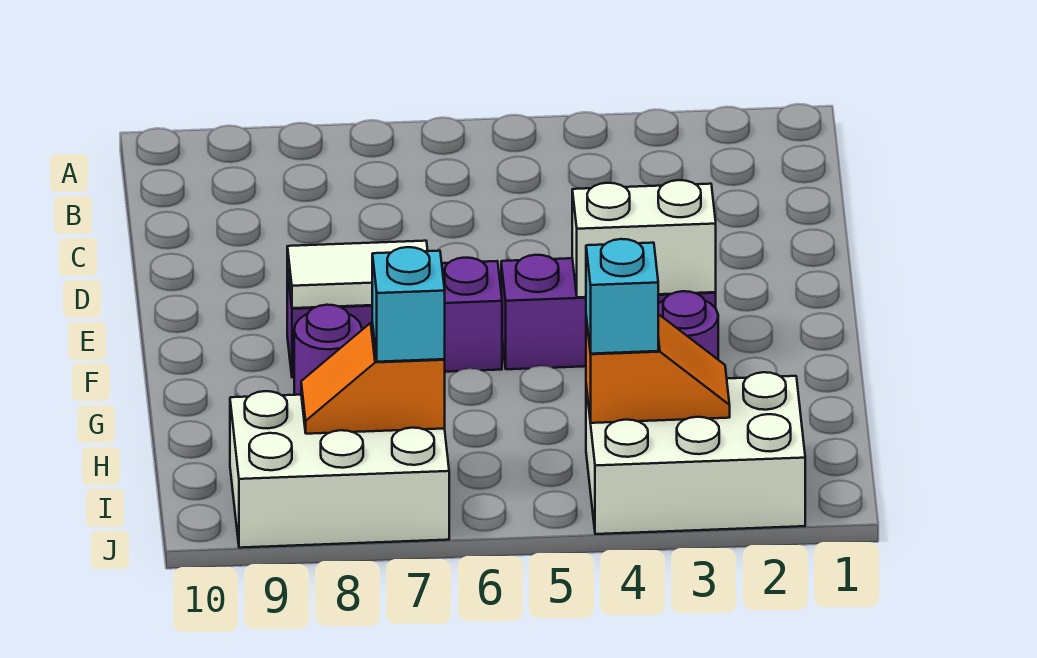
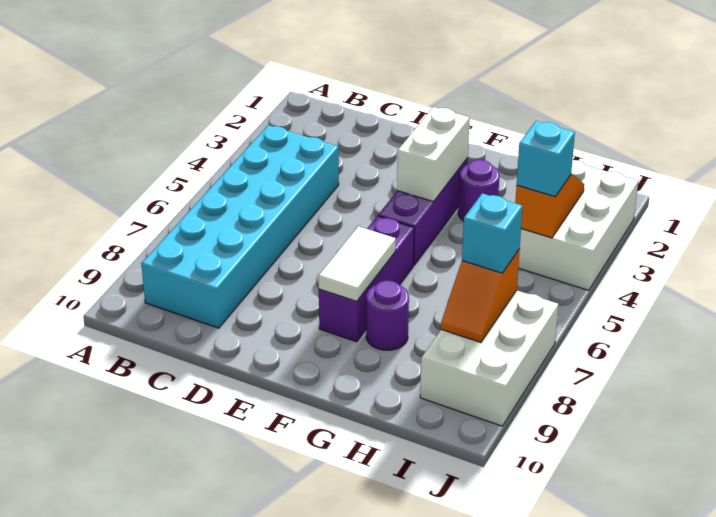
none -> cyan brick B4:C9 level 1

